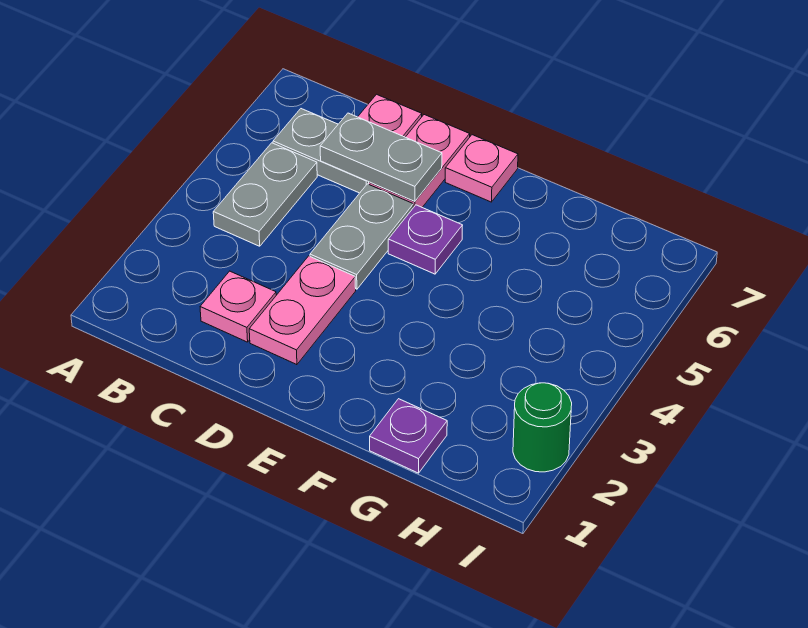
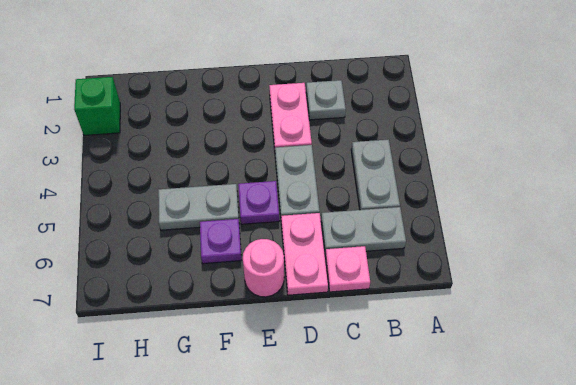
pink plate C2 level 1 -> grey plate C2 level 1
grey plate C6:D6 level 2 -> grey plate F5:G5 level 1
pink plate E7 level 1 -> pink round brick E7 level 1
purple plate G1 level 1 -> purple plate F6 level 1
green round brick I2 level 1 -> green brick I2 level 1

